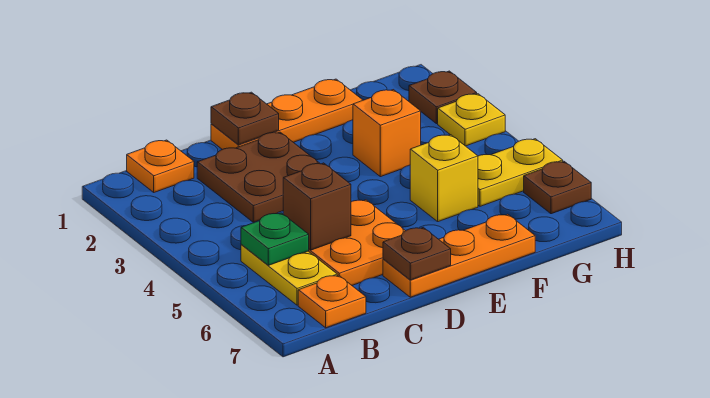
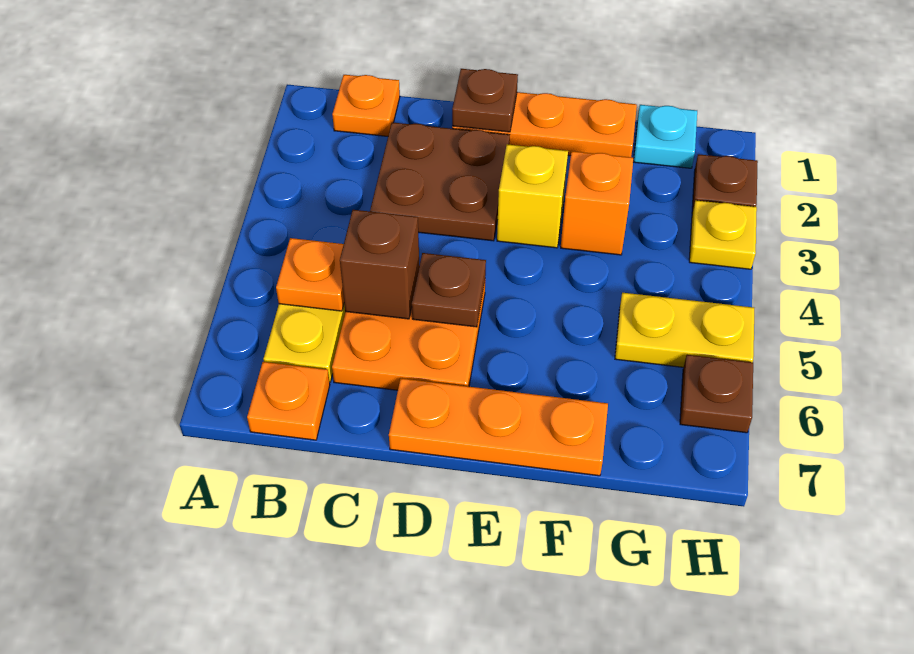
green plate B5 level 2 -> orange plate B5 level 2
brown plate D7 level 2 -> brown plate D5 level 2
yellow brick F5 level 1 -> yellow brick E3 level 1
none -> cyan plate G1 level 1

